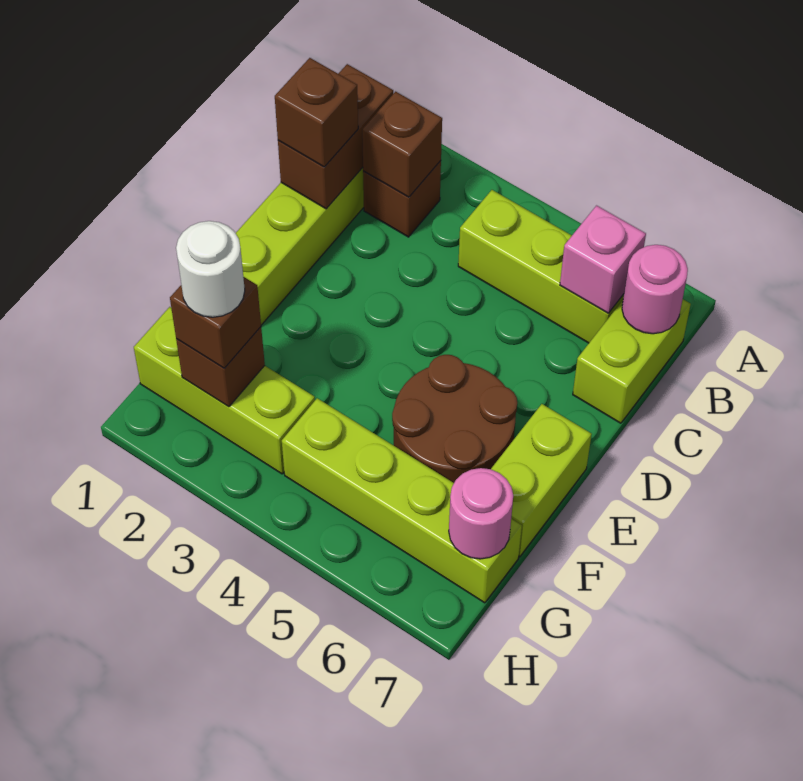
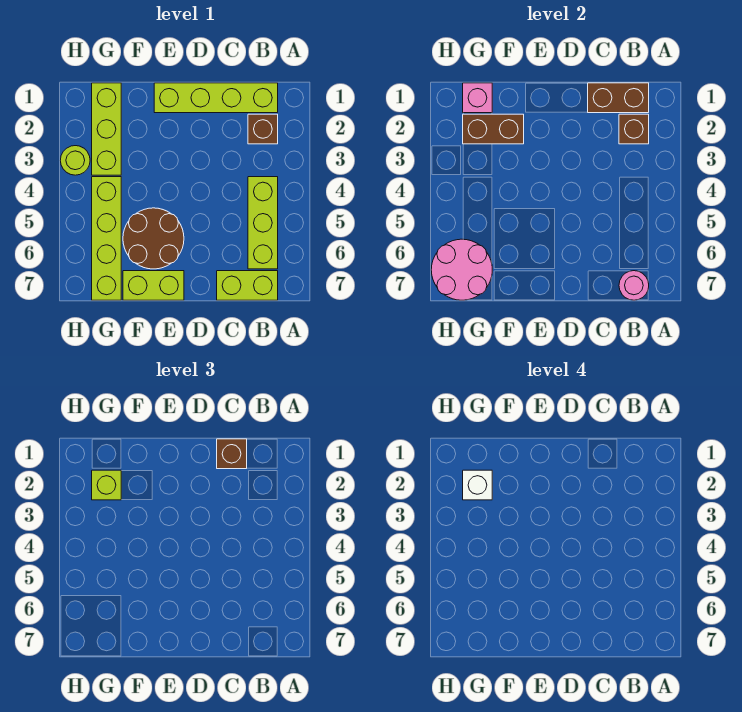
pink brick B6 level 2 -> pink brick G1 level 2
brown brick G2 level 2 -> brown brick F2:G2 level 2
brown brick G2 level 3 -> lime brick G2 level 3
white round brick G2 level 4 -> white brick G2 level 4
pink round brick G7 level 2 -> pink round brick G6:H7 level 2
none -> lime round brick H3 level 1

